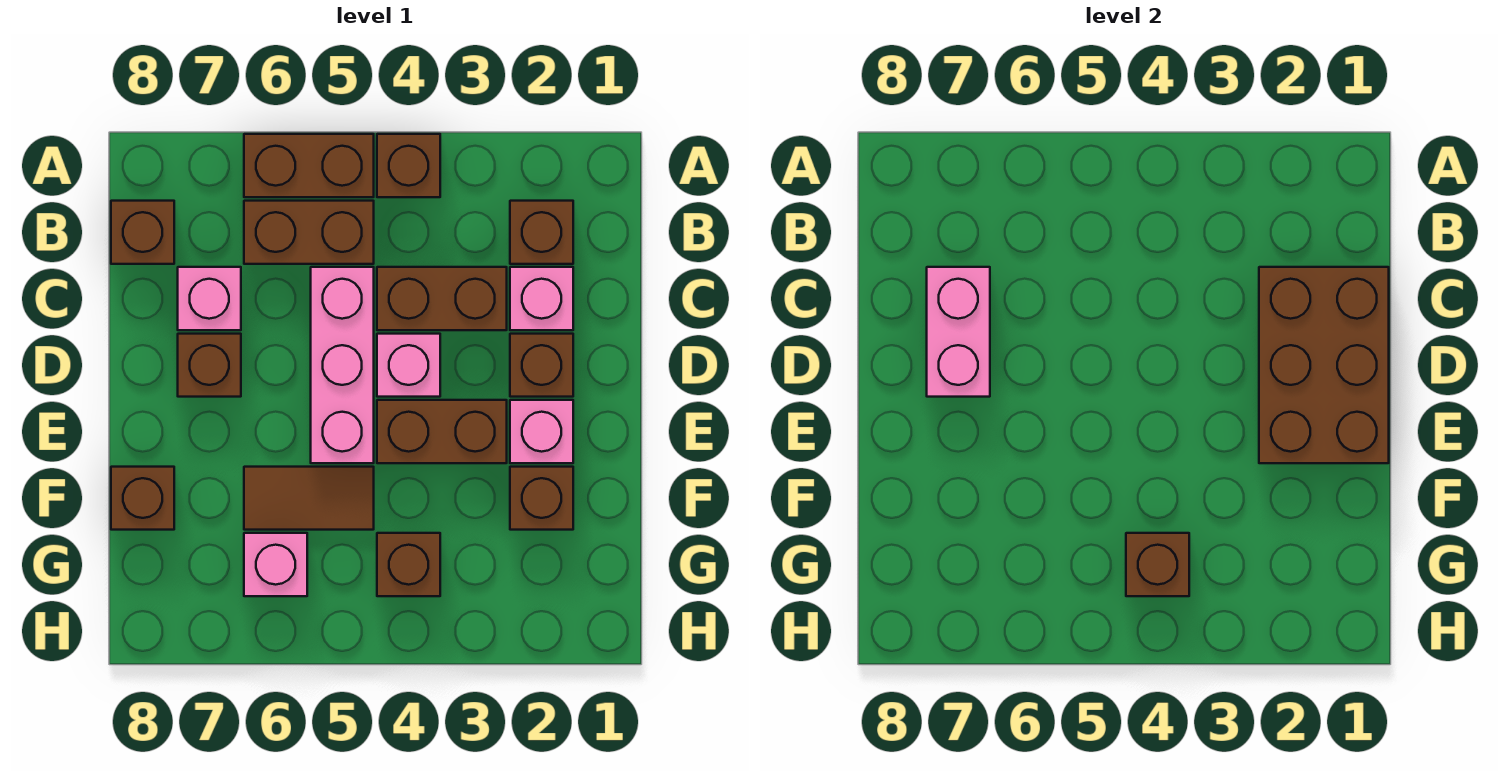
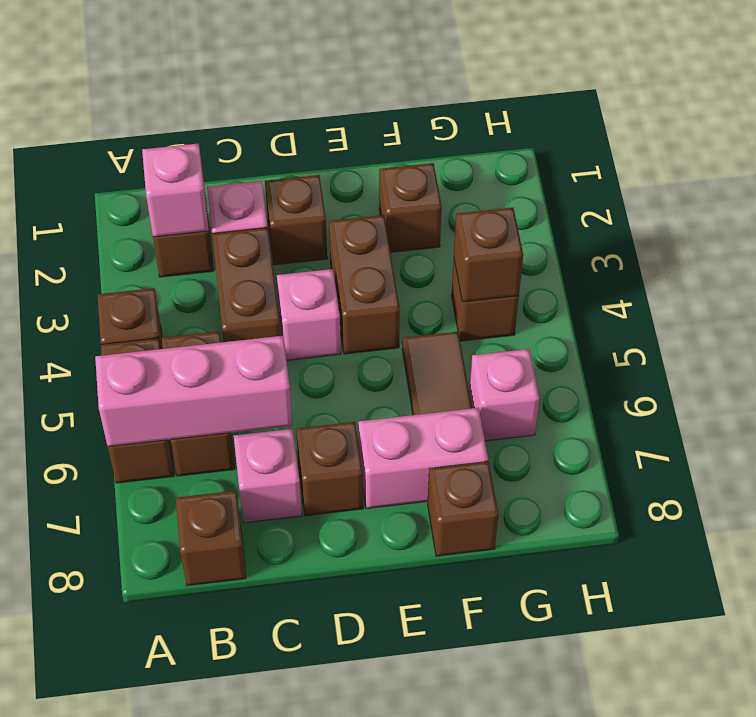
brown brick C1:E2 level 2 -> none
pink brick C5:E5 level 1 -> pink brick A6:C6 level 2
pink brick C7:D7 level 2 -> pink brick E7:F7 level 1
pink brick E2 level 1 -> pink brick B2 level 2

